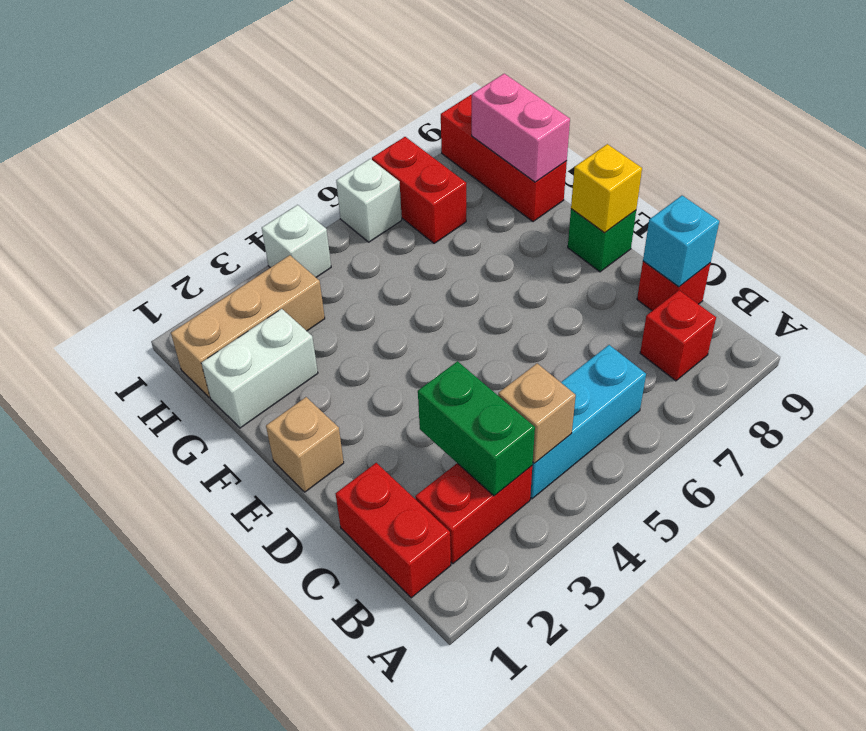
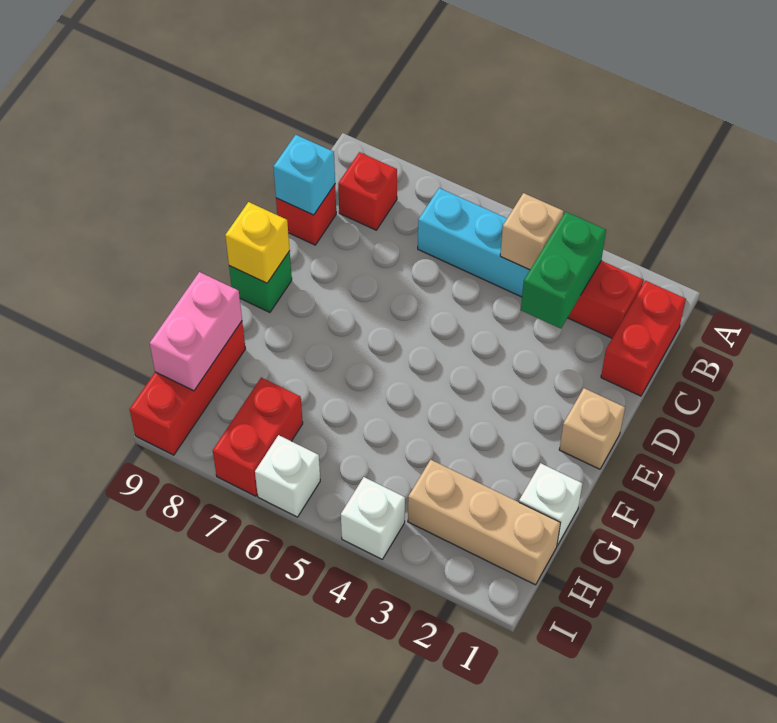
white brick G1:G2 level 1 -> white brick G1 level 1

